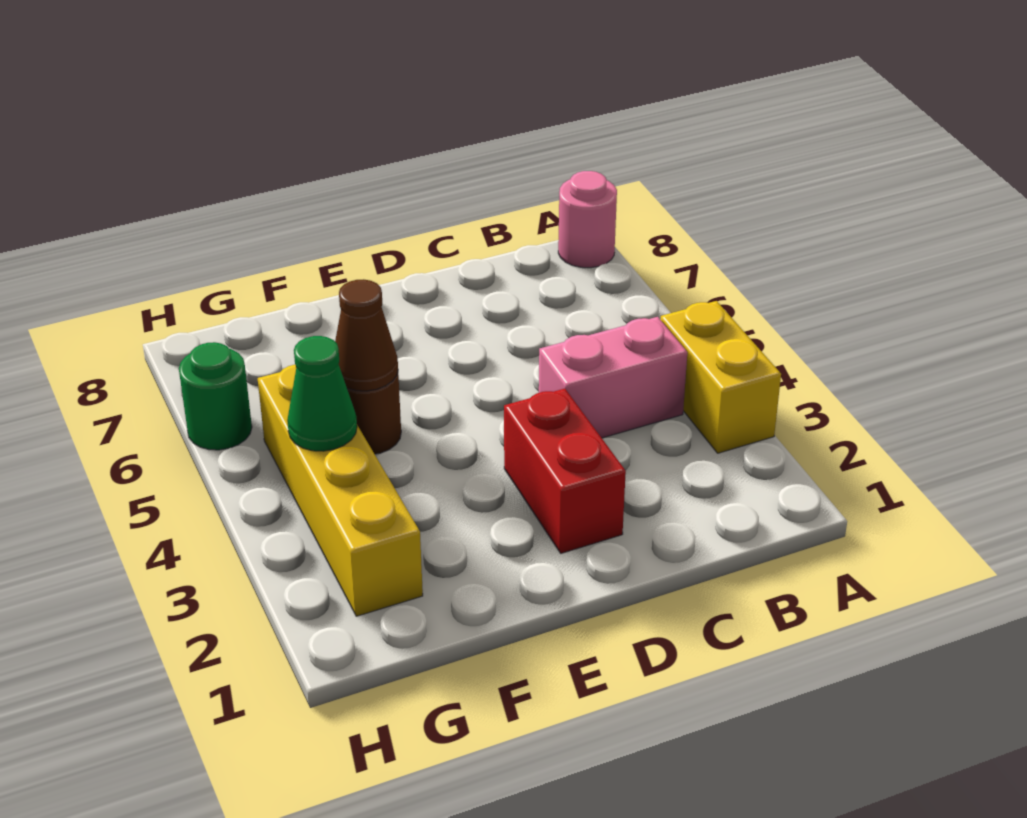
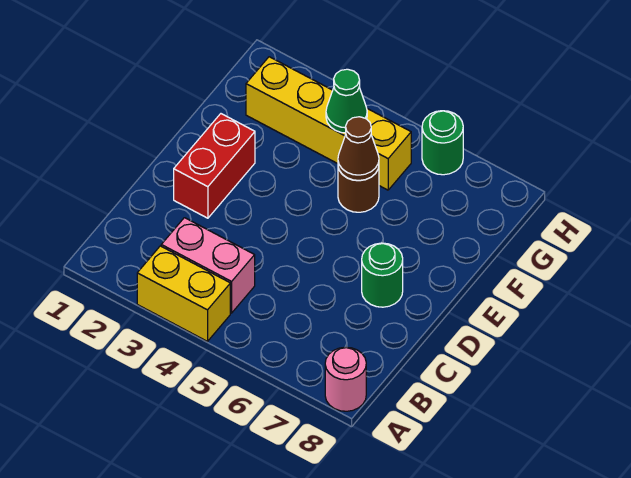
pink brick B4:C4 level 1 -> pink brick B3:B4 level 1
red brick D2:D3 level 1 -> red brick D2:E2 level 1
none -> green round brick D7 level 1

